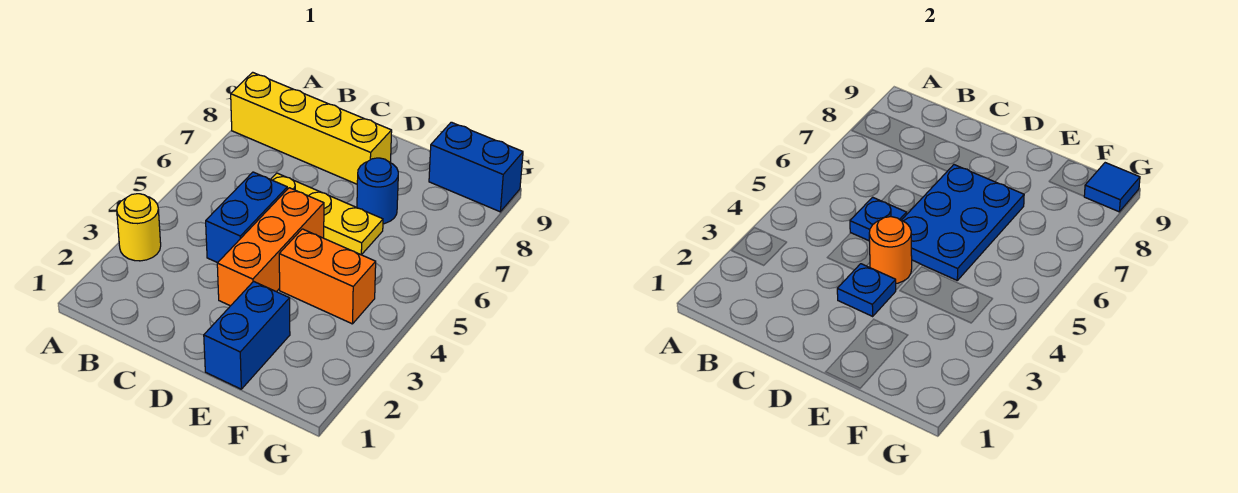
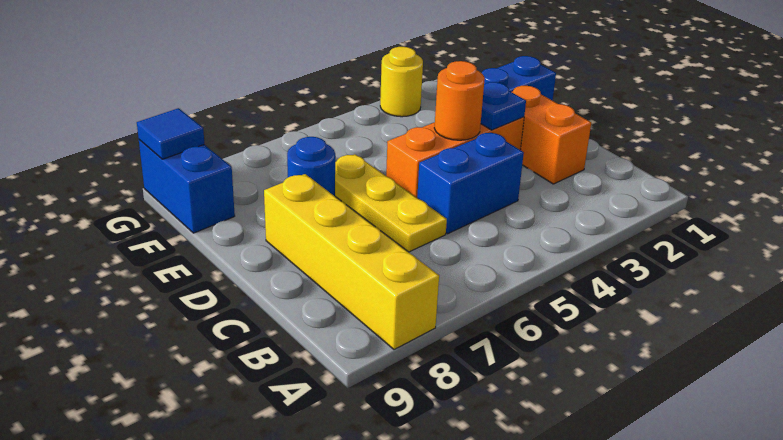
yellow round brick A3 level 1 -> yellow round brick G3 level 1
blue plate C5 level 2 -> none
blue plate D5:E7 level 2 -> none
orange brick E4:F4 level 1 -> orange brick C2:D2 level 1

